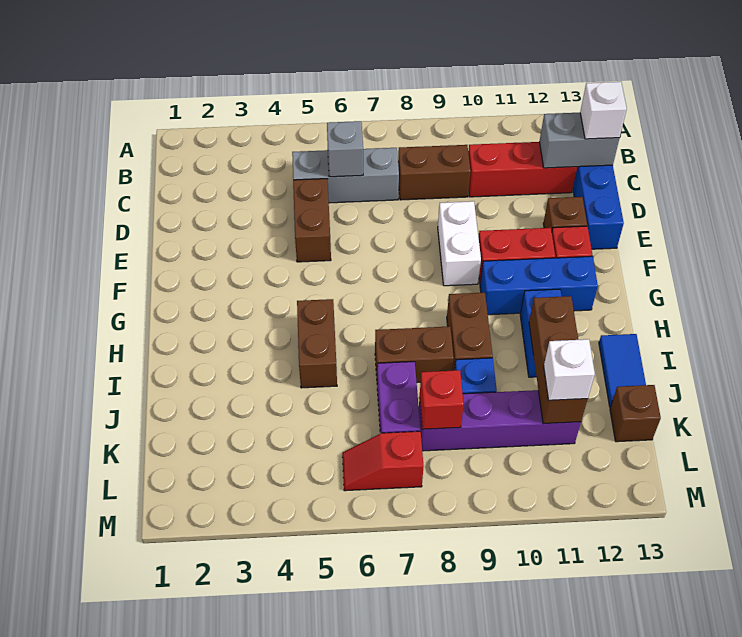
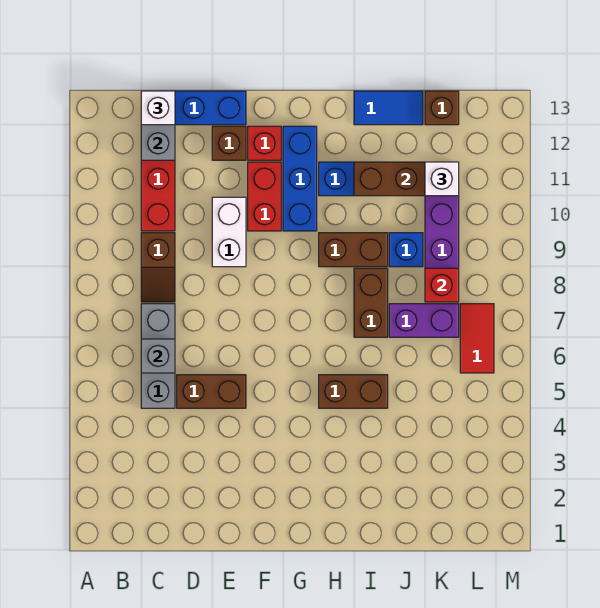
brown brick C8:C9 level 1 -> brown slope C8:C9 level 1 top 9
white brick E9:F9 level 1 -> white brick E9:E10 level 1
red slope L6:L7 level 1 top 7 -> red tile L6:L7 level 1

